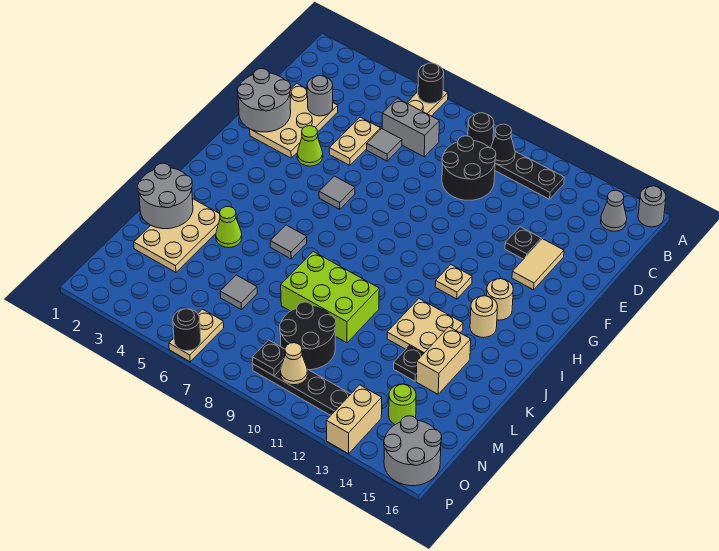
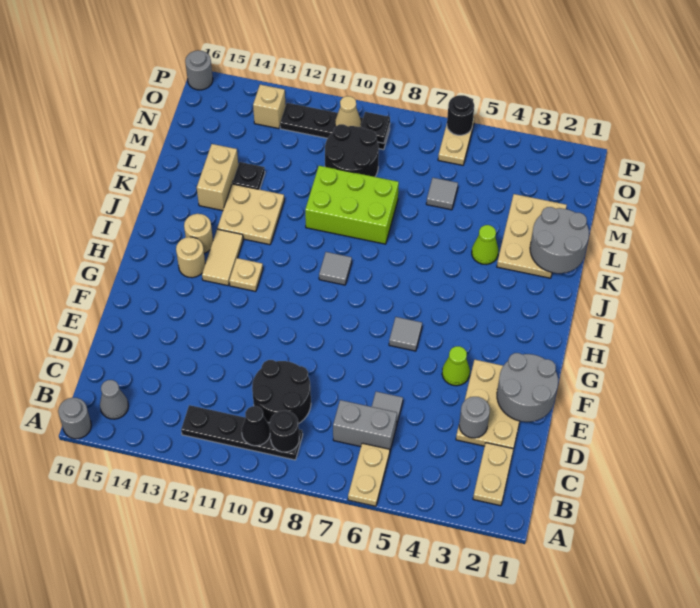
black round brick A6 level 2 -> none
tan plate D5:E5 level 1 -> tan plate B2:C2 level 1
black plate E13 level 1 -> none
tan tile E14:F14 level 1 -> tan tile H13:I13 level 1
grey tile J6 level 1 -> grey tile I9 level 1
lime round brick N14 level 1 -> none
tan brick O13:P13 level 1 -> tan brick O13 level 1
grey round brick O15:P16 level 1 -> grey round brick P16 level 1

